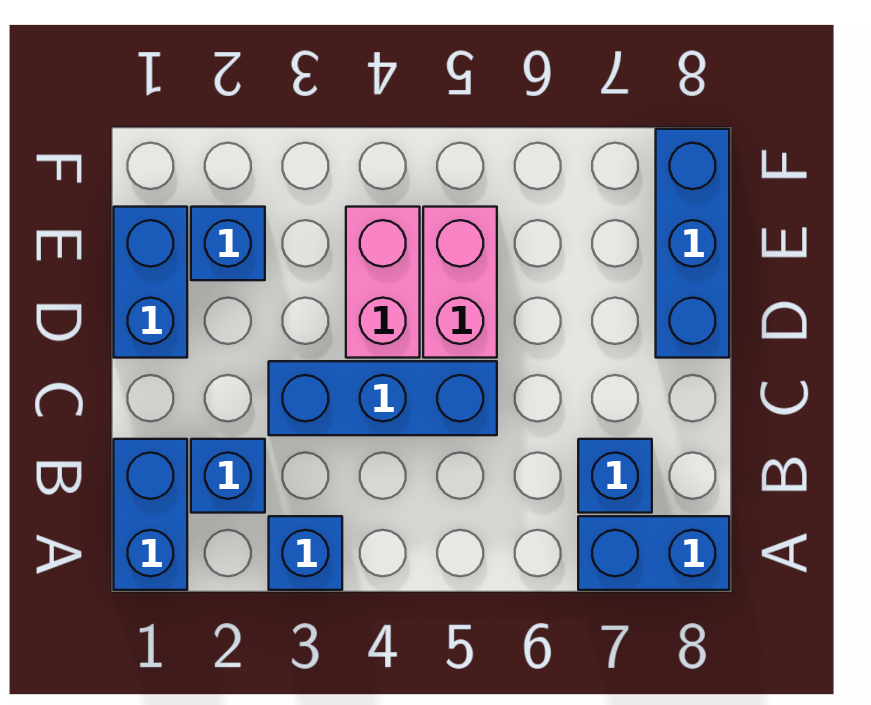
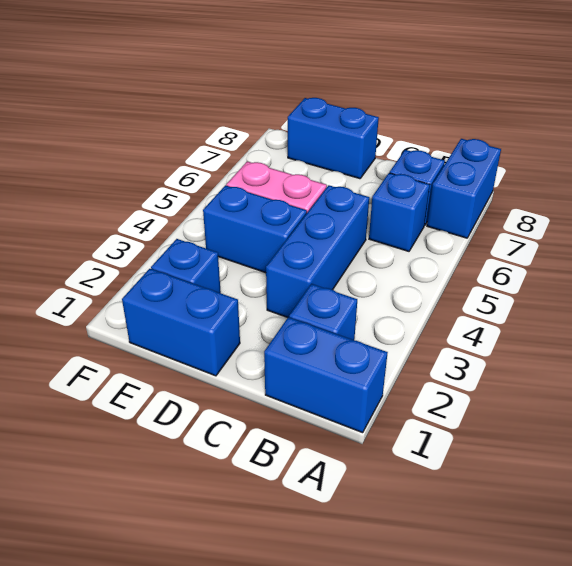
blue brick A3 level 1 -> blue brick B6 level 1
pink brick D4:E4 level 1 -> blue brick D4:E4 level 1
blue brick D8:F8 level 1 -> blue brick D8:E8 level 1

